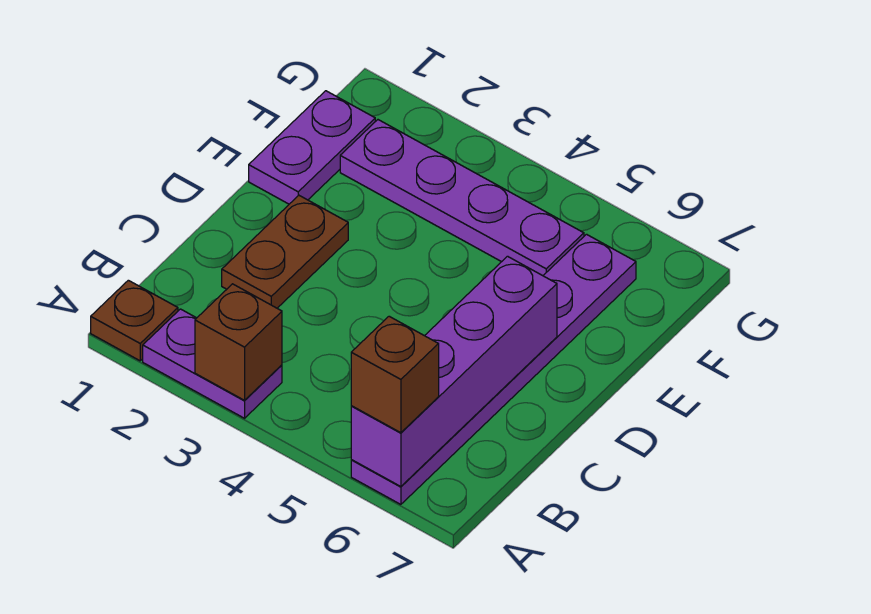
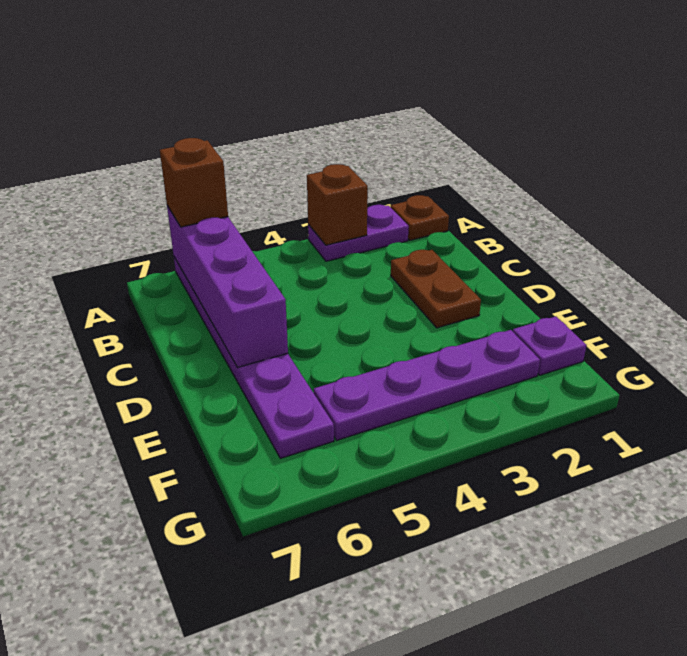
purple plate E1:F1 level 1 -> purple plate F1 level 1

